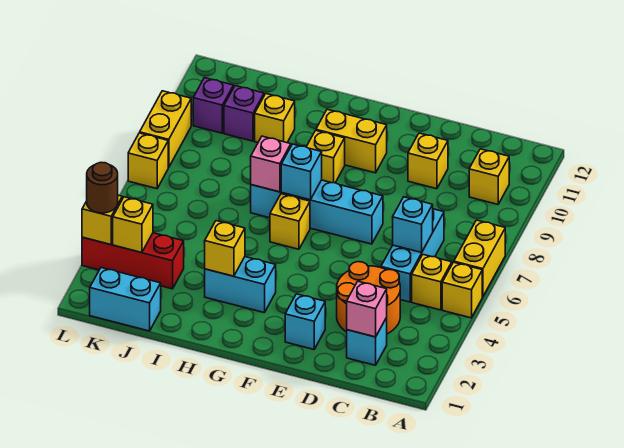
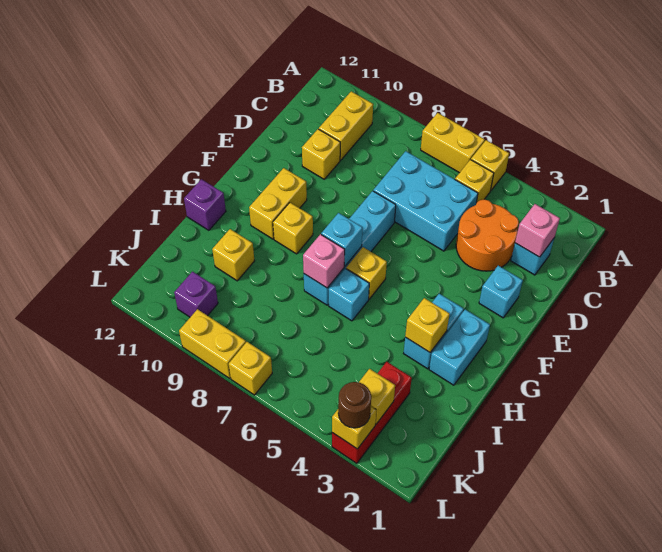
yellow brick B10 level 1 -> yellow brick B10:C10 level 1
cyan brick C5:C7 level 1 -> cyan brick C5:D7 level 1
cyan brick C6 level 2 -> cyan brick H6 level 1
cyan brick J1:K1 level 1 -> cyan brick G2:H2 level 1
purple brick J10 level 1 -> purple brick H12 level 1

